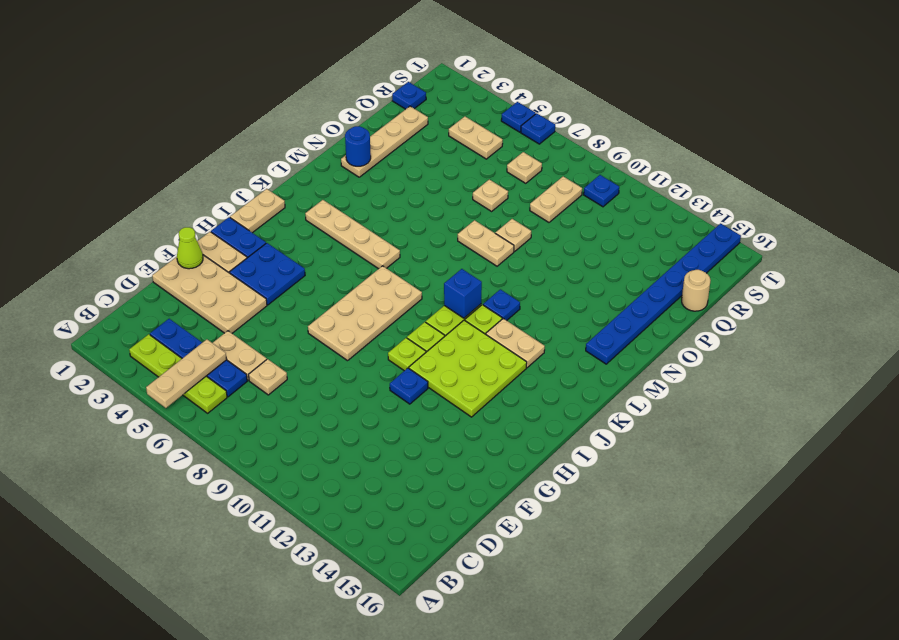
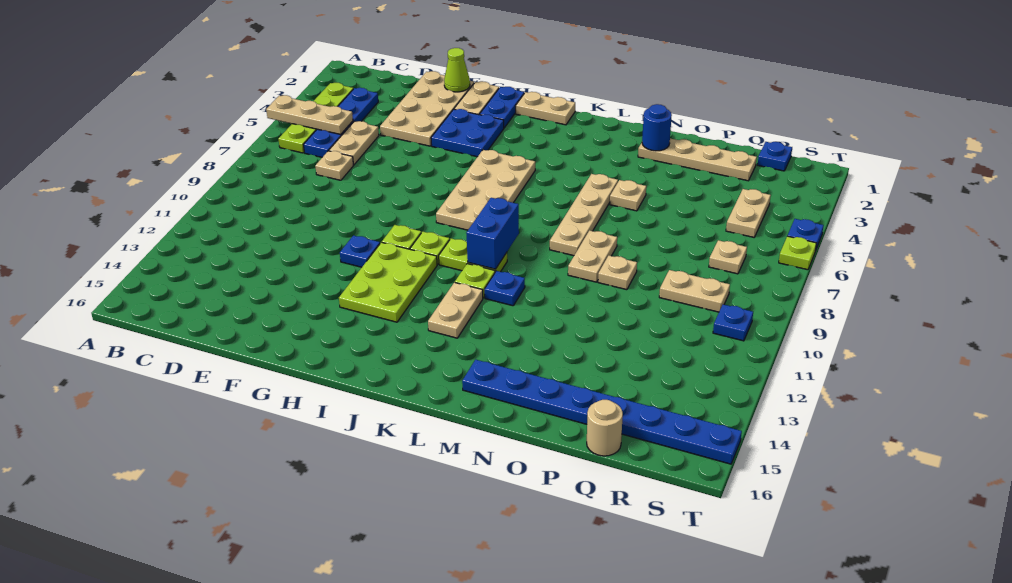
tan plate G7:J8 level 1 -> tan plate I5:J8 level 1
lime plate H11:J13 level 1 -> lime plate H11:I13 level 1
tan plate K3:K6 level 1 -> tan plate M5:M8 level 1
blue brick K10 level 2 -> blue brick K9:K10 level 2
tan plate P7 level 1 -> tan plate N5 level 1
blue plate T6 level 1 -> lime plate T6 level 1

